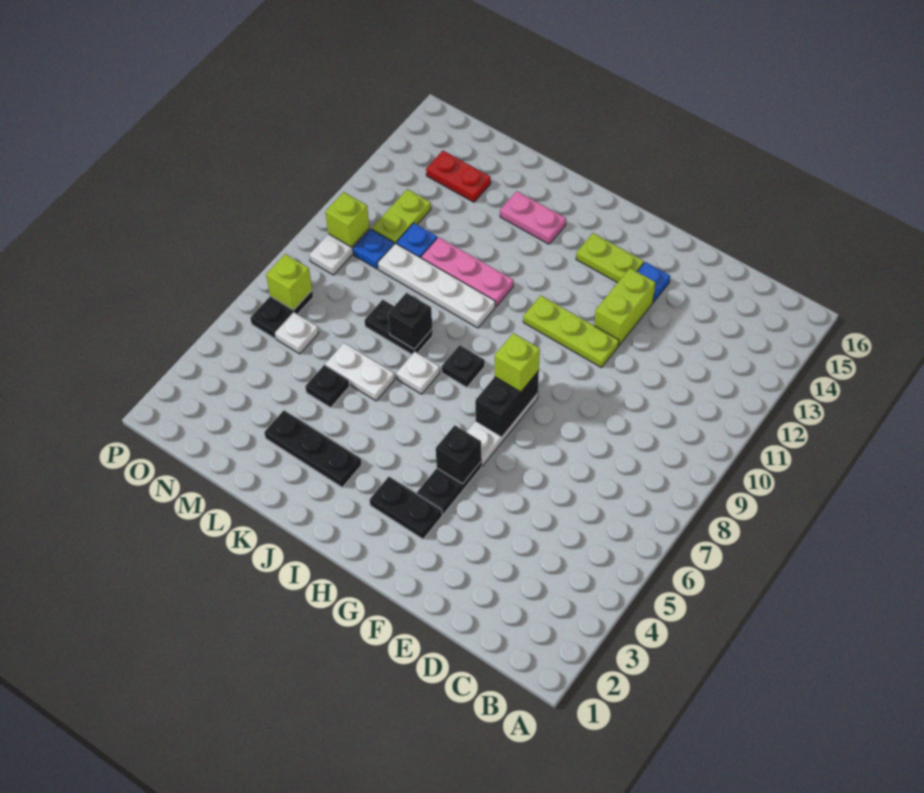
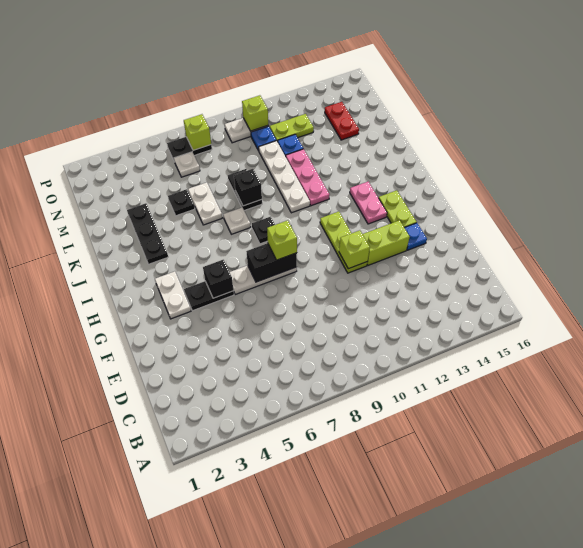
none -> lime brick F11 level 2
black plate G3:H3 level 1 -> white plate G3:H3 level 1
pink plate J14:K14 level 1 -> pink plate H13:I13 level 1

